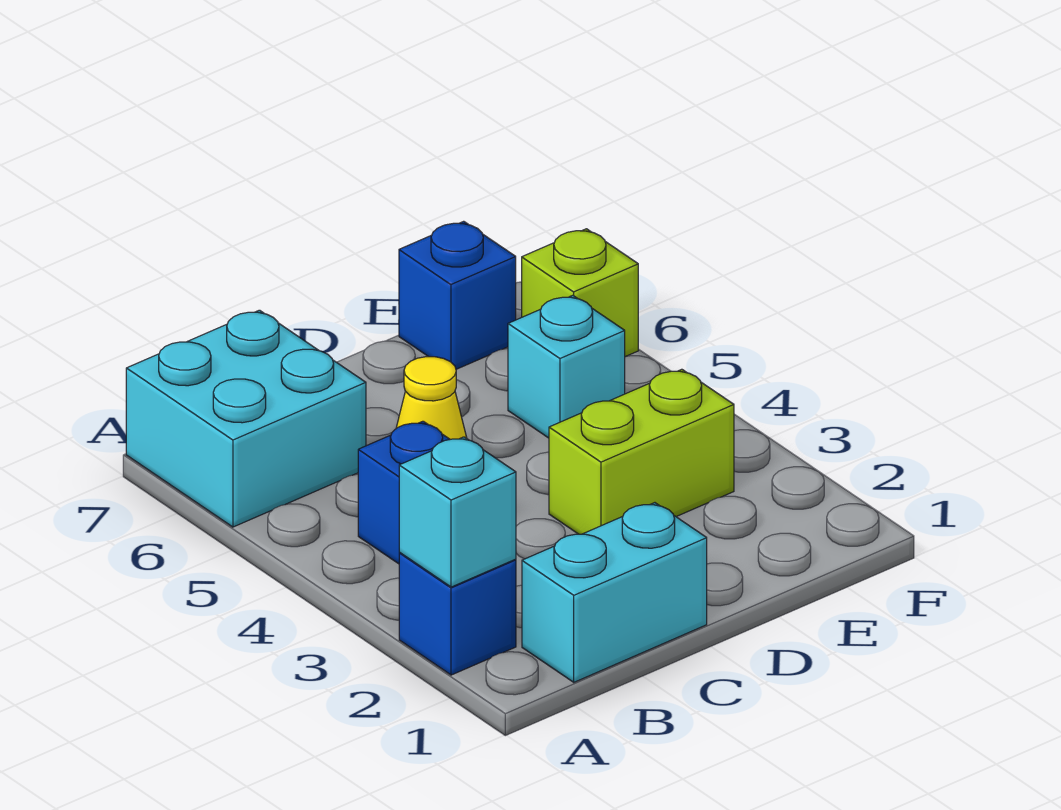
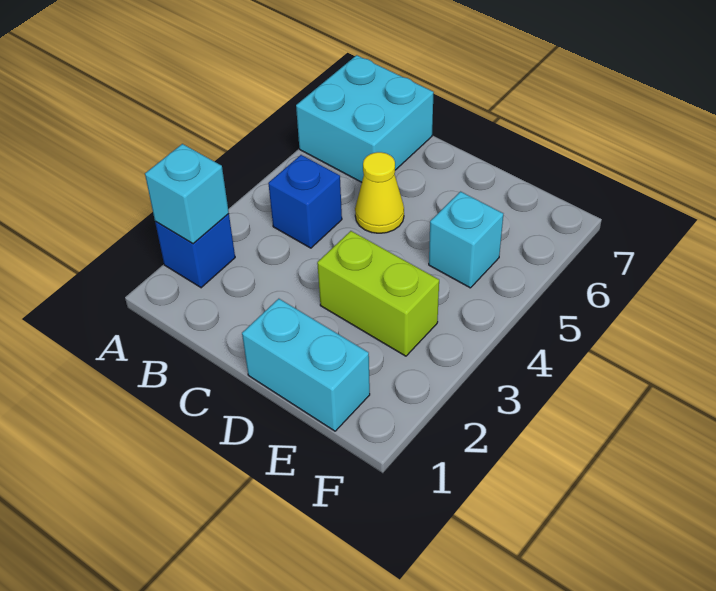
cyan brick B1:C1 level 1 -> cyan brick D1:E1 level 1
blue brick E7 level 1 -> none
lime brick F6 level 1 -> none

